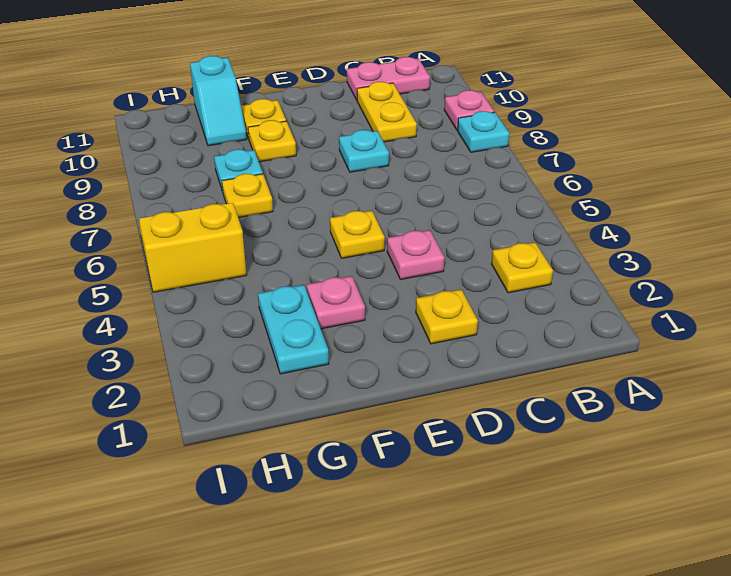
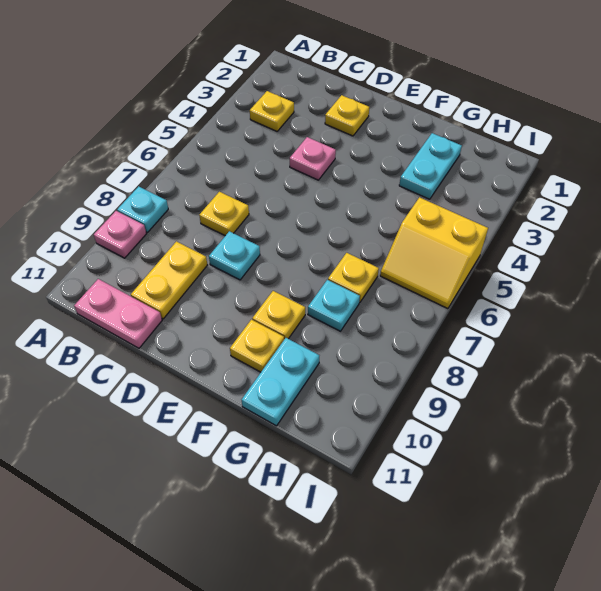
yellow plate E5 level 1 -> yellow plate C7 level 1
pink plate F3 level 1 -> none
cyan slope G10:G11 level 1 top 11 -> cyan plate G10:G11 level 1

